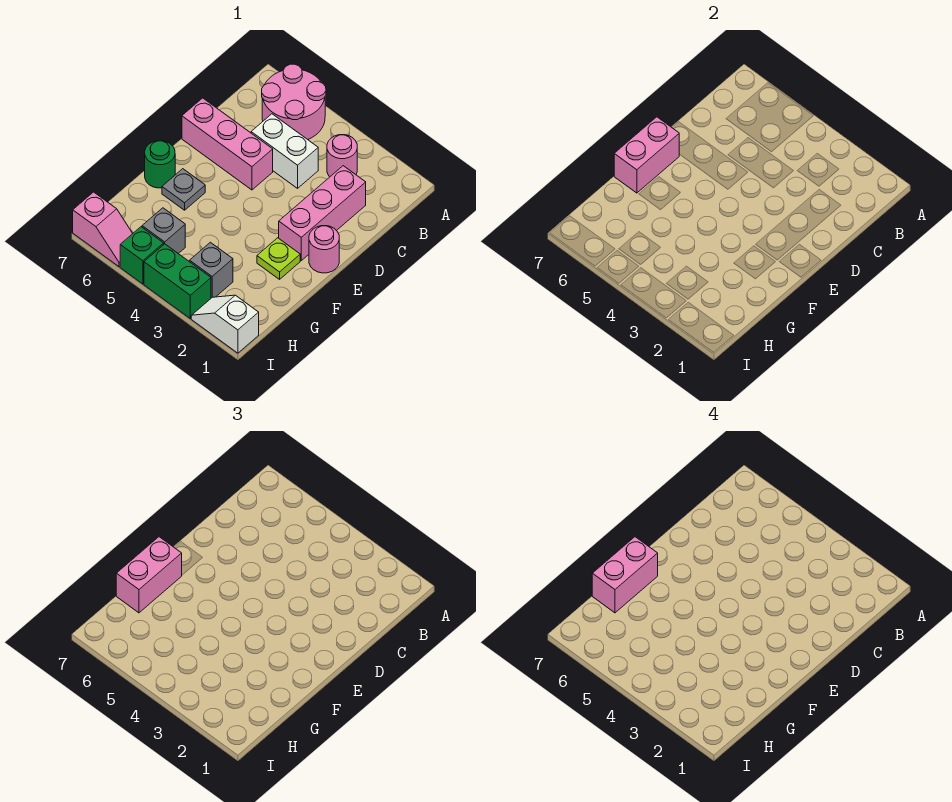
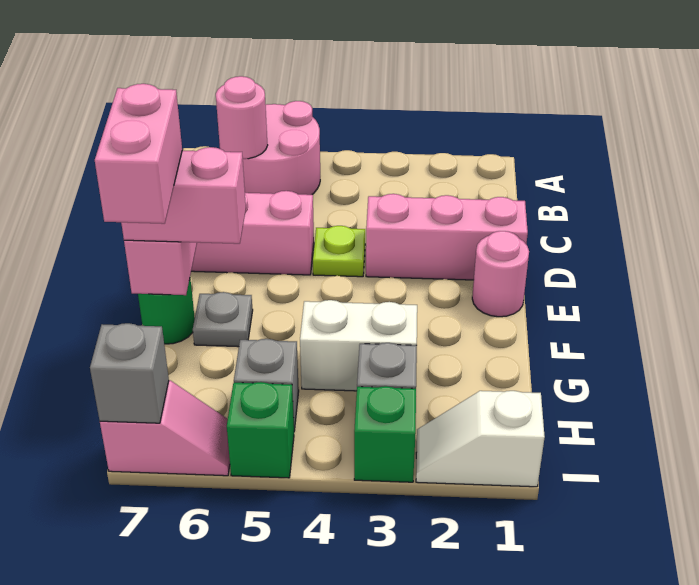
pink round brick B3 level 1 -> pink round brick B6 level 2
pink brick C2:E2 level 1 -> pink brick D1:D3 level 1
white brick C4:C5 level 1 -> white brick G3:G4 level 1
lime plate F2 level 1 -> lime plate D4 level 1
pink brick F7:G7 level 3 -> pink brick F6:F7 level 3
green brick I3:I4 level 1 -> green brick I3 level 1
none -> grey brick I7 level 2

